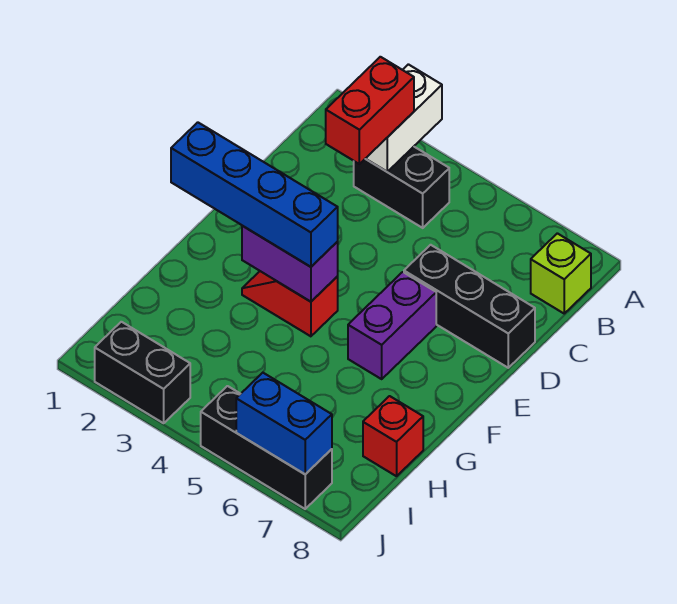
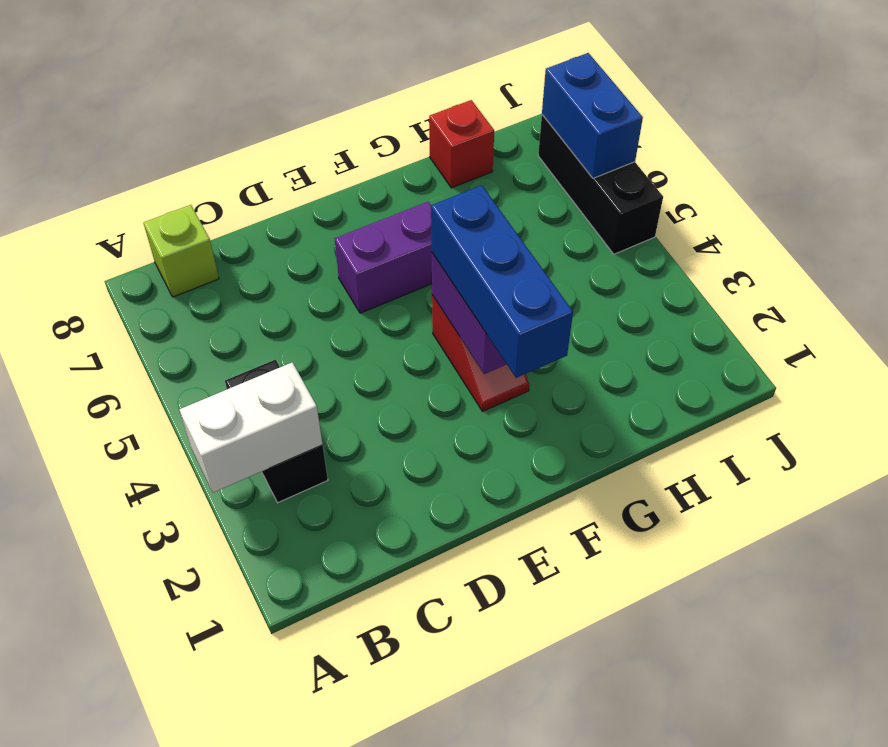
red brick B3:C3 level 3 -> none
black brick D6:D8 level 1 -> none
blue brick F1:F4 level 3 -> blue brick F2:F4 level 3
black brick J2:J3 level 1 -> none

